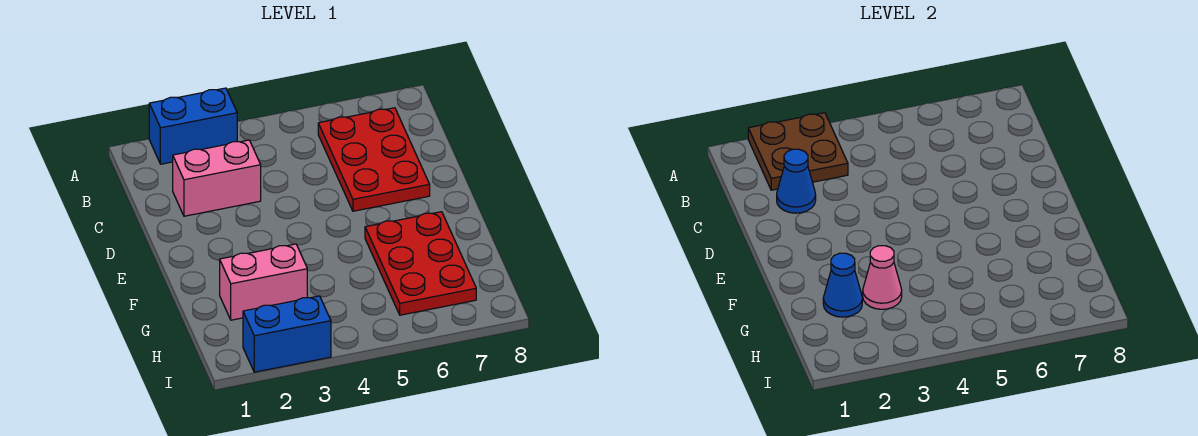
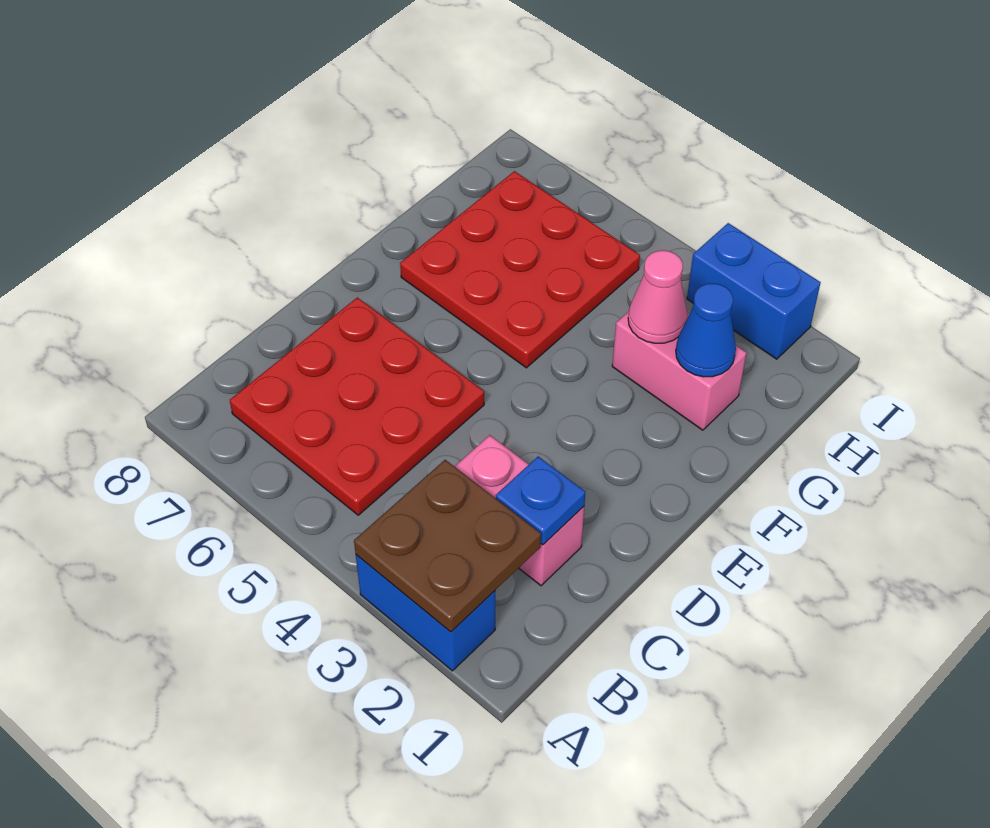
red plate B6:D7 level 1 -> red plate B5:D7 level 1
blue cone C2 level 2 -> blue plate C2 level 2
red plate F6:H7 level 1 -> red plate F5:H7 level 1

